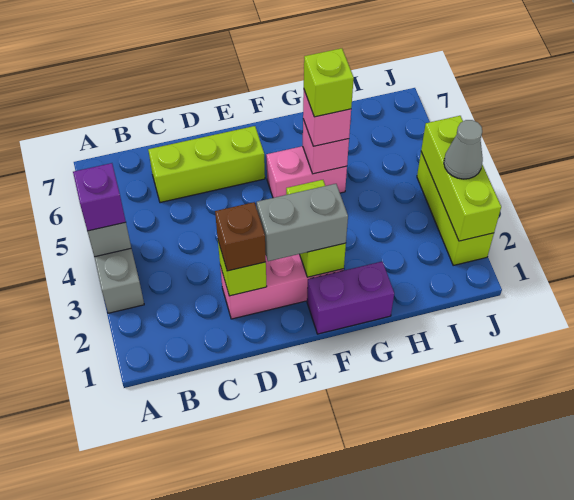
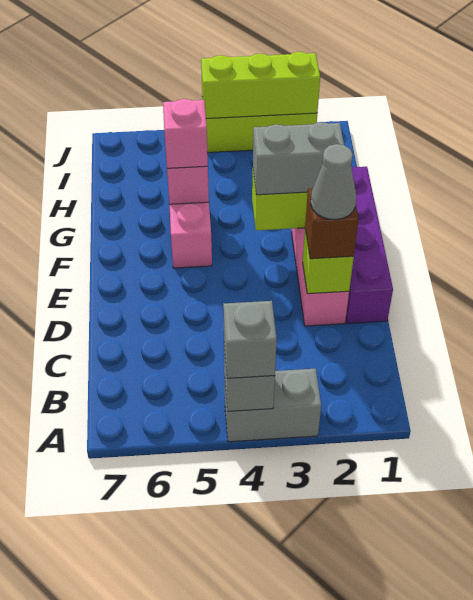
purple brick A4 level 3 -> grey brick A4 level 3
lime brick C6:E6 level 1 -> none
grey brick E2:F2 level 3 -> grey brick F2:F3 level 3
purple brick F1:G1 level 1 -> purple brick D1:G1 level 1
lime brick G5 level 4 -> none
grey cone J3 level 3 -> grey cone D2 level 4

